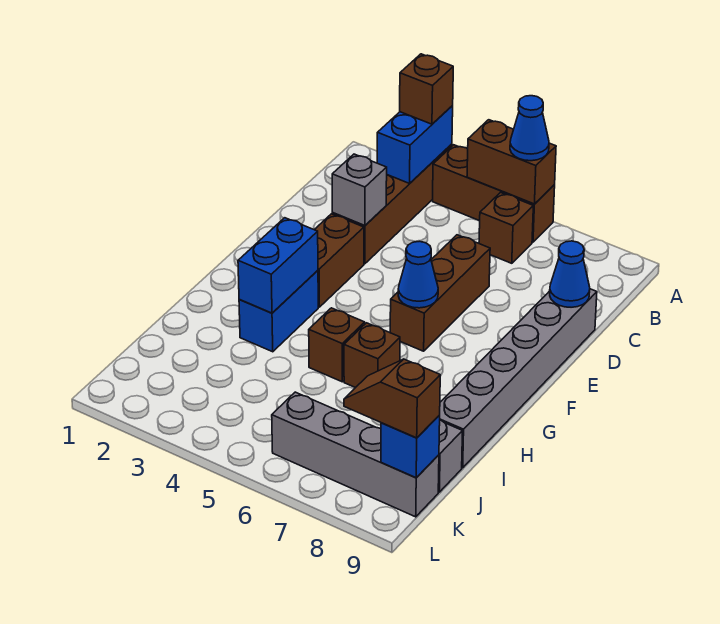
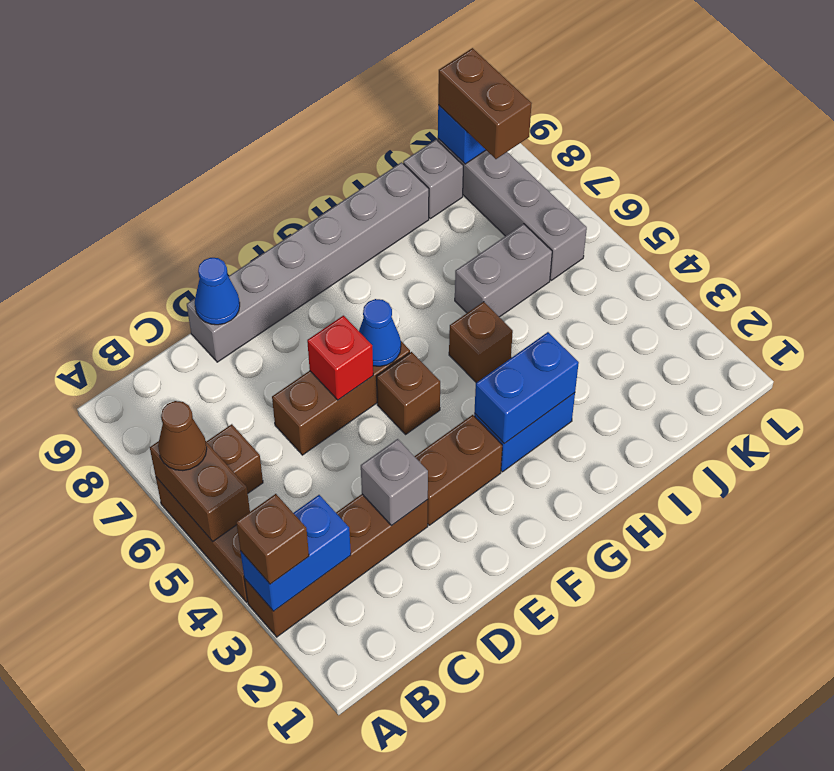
blue cone A6 level 3 -> brown cone A6 level 3
none -> red brick E6 level 2
brown brick H6 level 1 -> brown brick F5 level 1
none -> grey brick I6:J6 level 1
brown slope K8:K9 level 3 top 9 -> brown brick K8:K9 level 3

